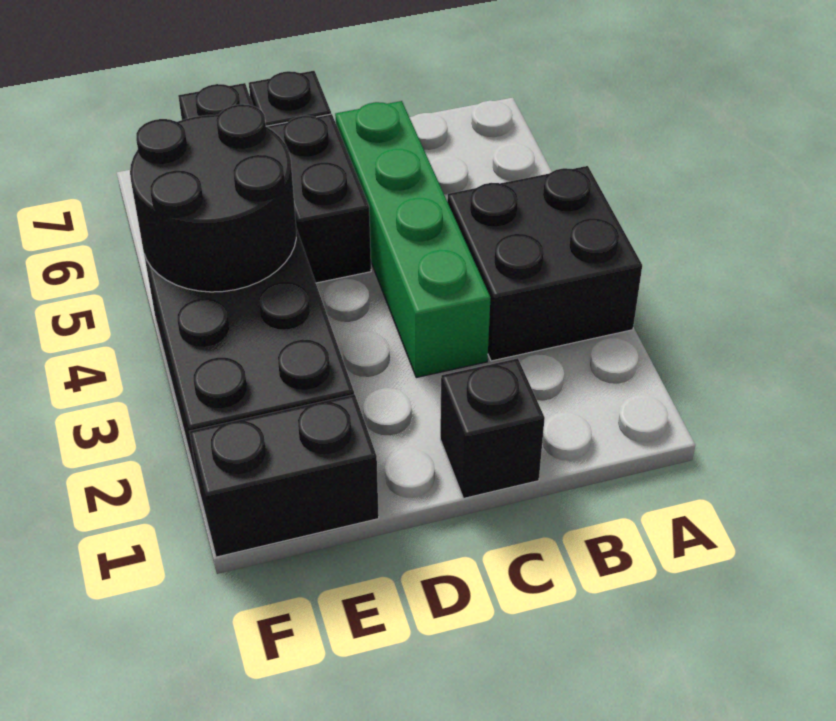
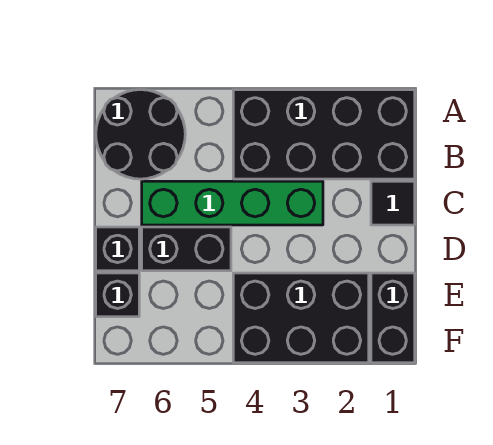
black brick A3:B4 level 1 -> black brick A1:B4 level 1
black brick C1 level 1 -> black tile C1 level 1
black round brick E4:F5 level 2 -> black round brick A6:B7 level 1

